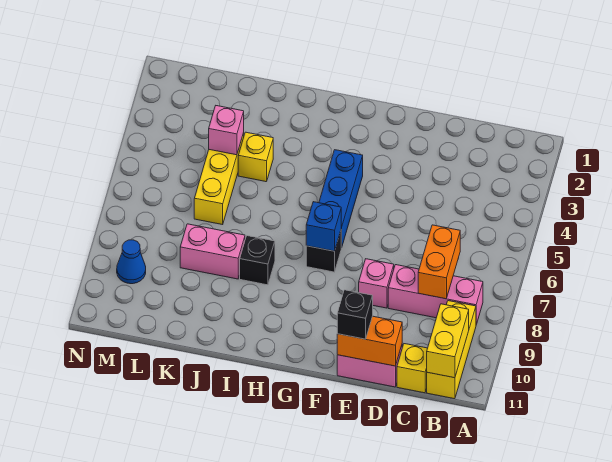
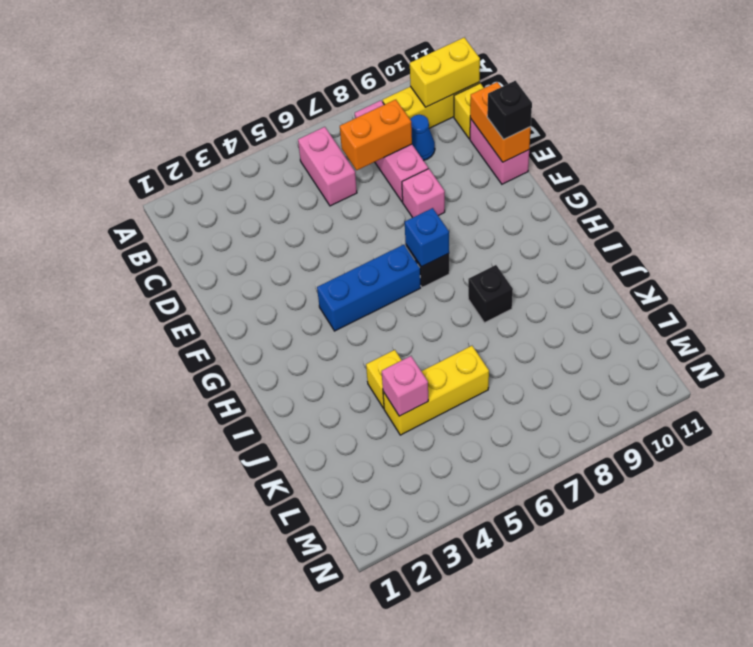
pink brick J8:K8 level 1 -> pink brick B6:C6 level 1
blue cone M9 level 1 -> blue cone C9 level 1

